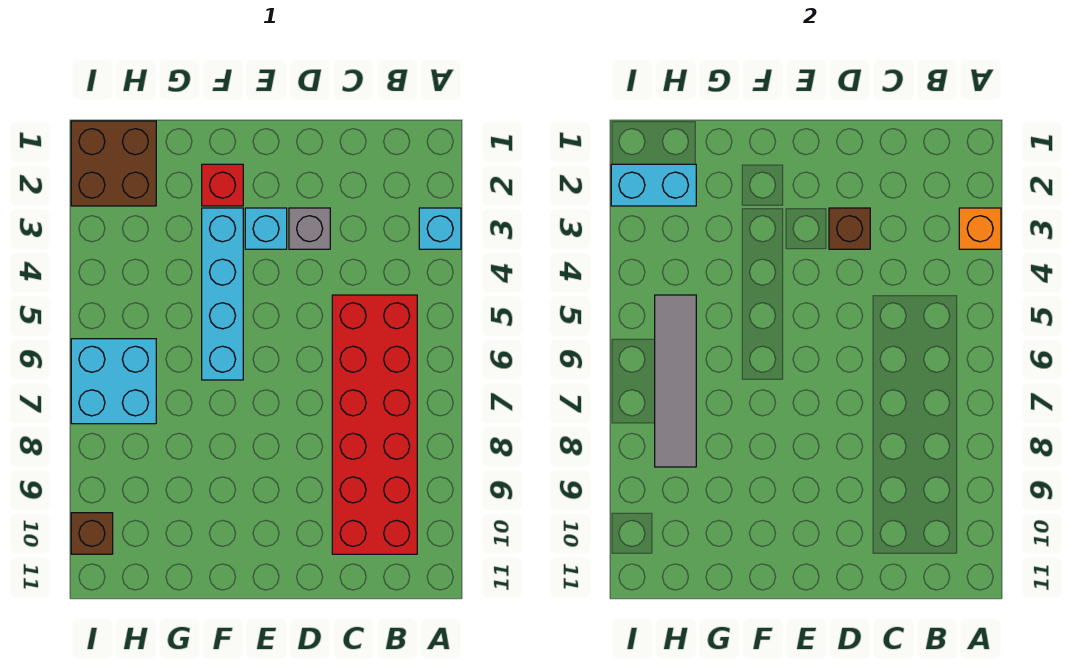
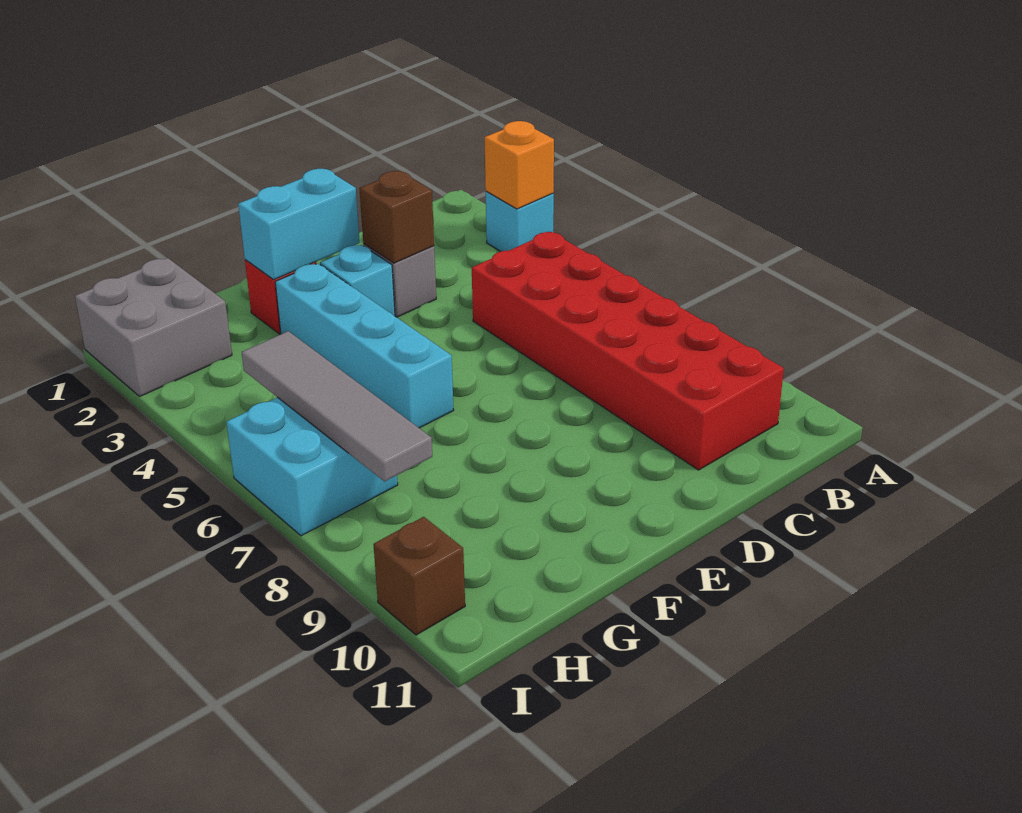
brown brick H1:I2 level 1 -> grey brick H1:I2 level 1
cyan brick H2:I2 level 2 -> cyan brick E2:F2 level 2

